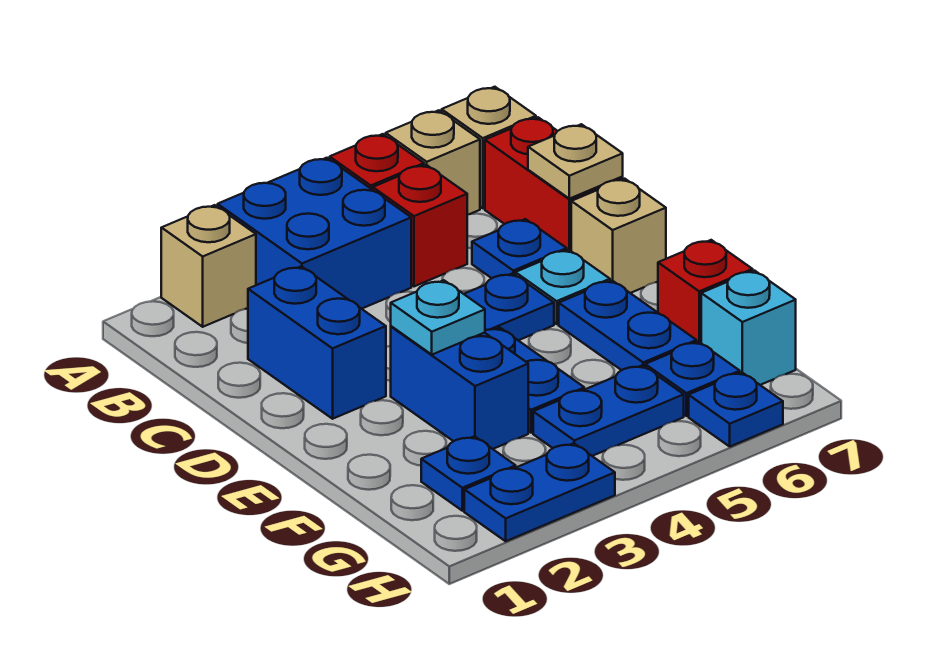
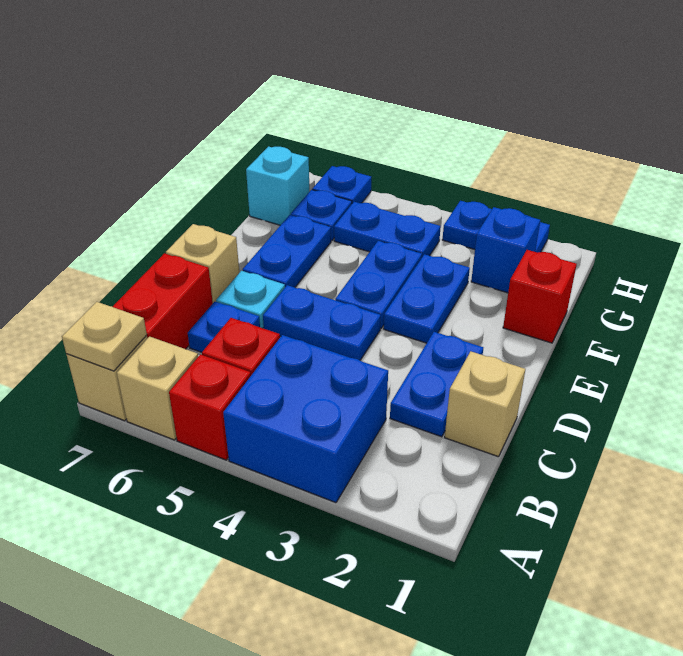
tan brick A2 level 1 -> tan brick C1 level 1
blue brick C2:D2 level 1 -> blue plate C2:D2 level 1
tan plate C7 level 2 -> tan plate A7 level 2
blue brick E3:F3 level 1 -> blue plate E3:F3 level 1
cyan plate E3 level 2 -> none
red brick F7 level 1 -> red brick F1 level 1
blue plate G2 level 1 -> blue brick G2 level 1

